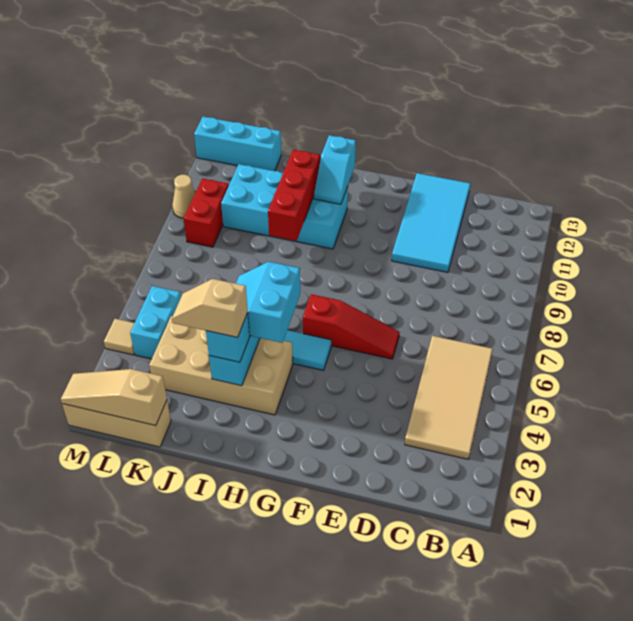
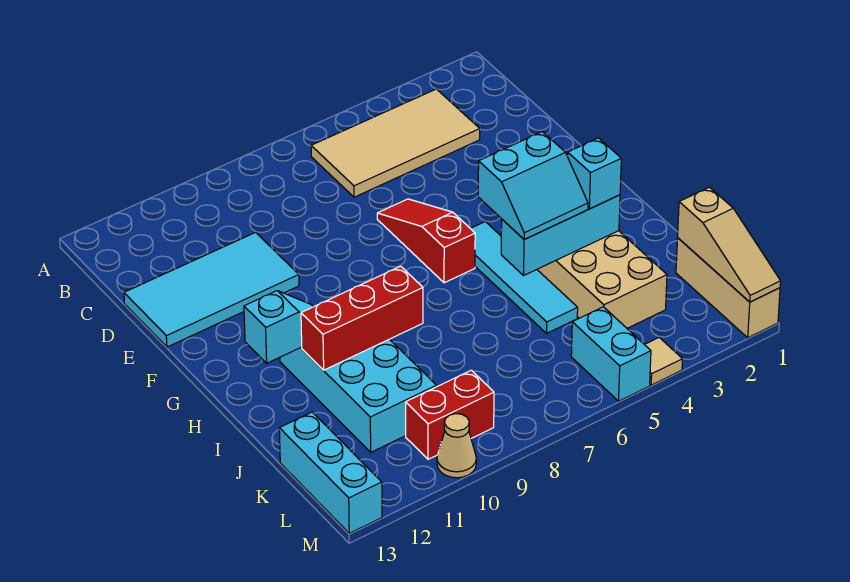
tan slope I3:J3 level 4 top I -> none
cyan brick L4:L5 level 1 -> cyan brick L5:M5 level 1

